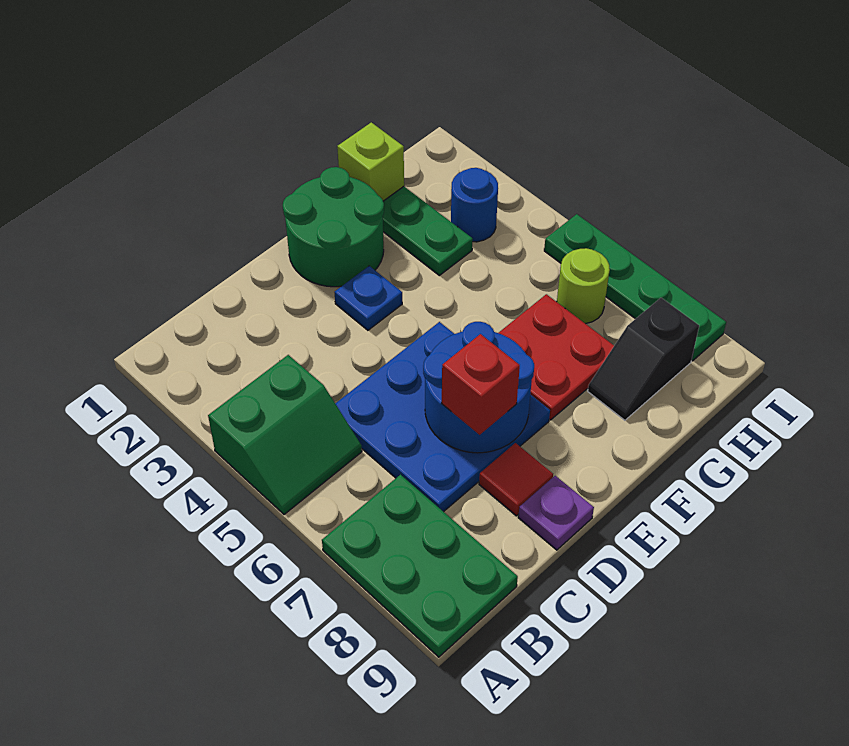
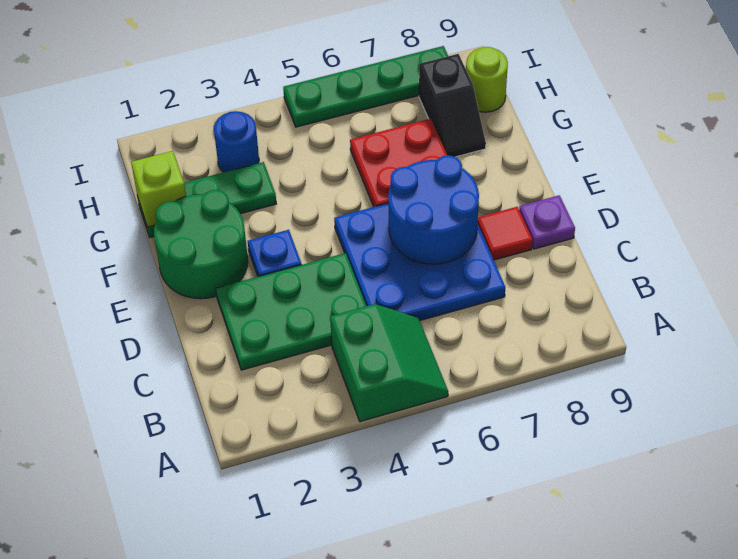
green plate A7:B9 level 1 -> green plate C2:D4 level 1
red brick D7 level 3 -> none
lime round brick H6 level 1 -> lime round brick H9 level 1

